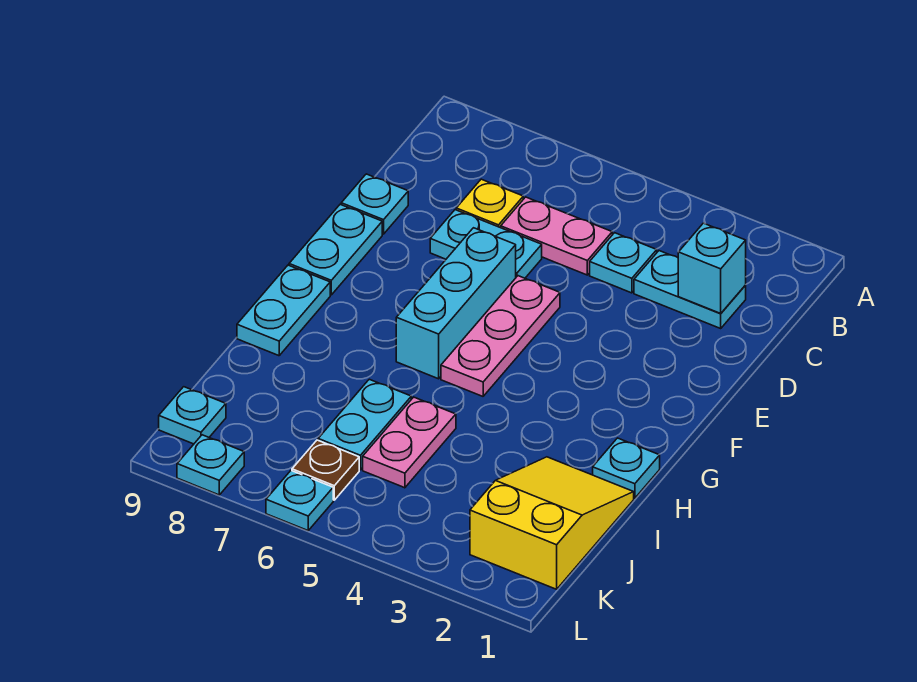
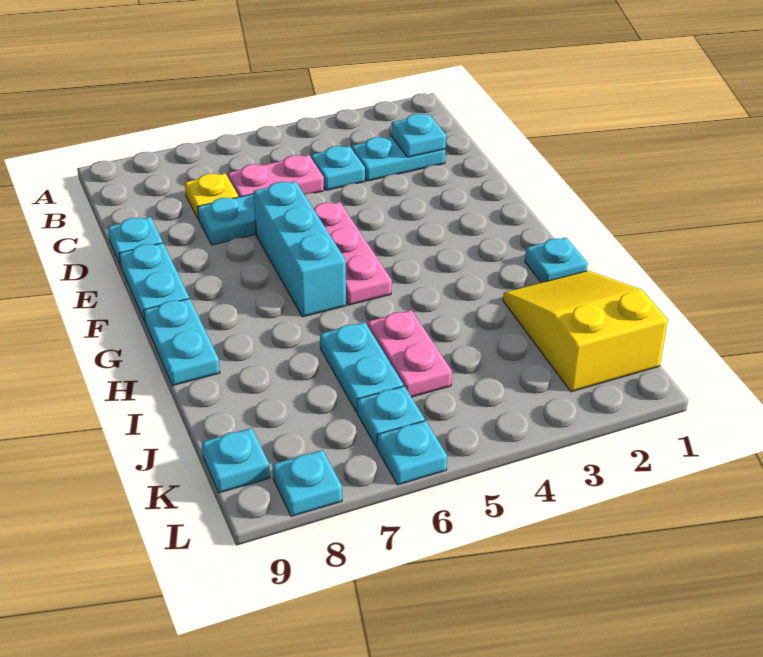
cyan brick C2 level 2 -> cyan plate C2 level 2
brown plate K6 level 1 -> cyan plate K6 level 1

